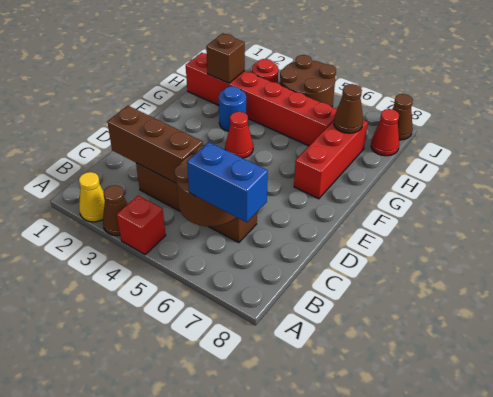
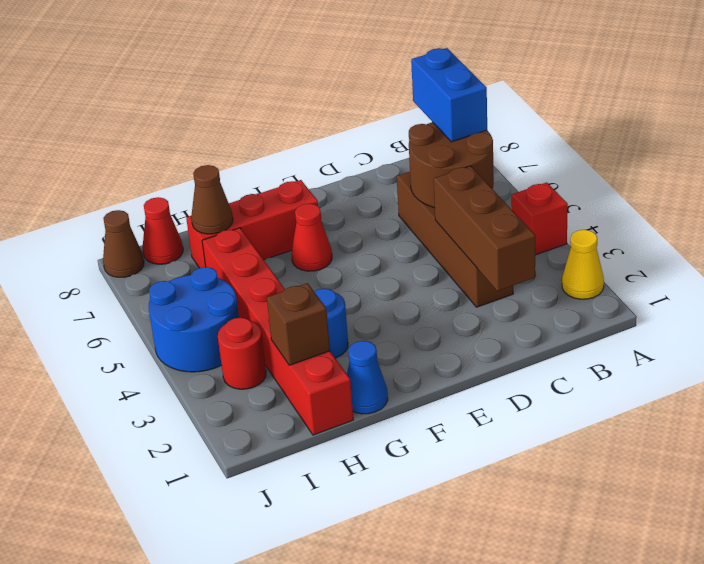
brown cone A3 level 1 -> none
red cone F4 level 1 -> red cone F6 level 1
none -> blue cone G1 level 1
brown round brick I4:J5 level 1 -> blue round brick I4:J5 level 1

